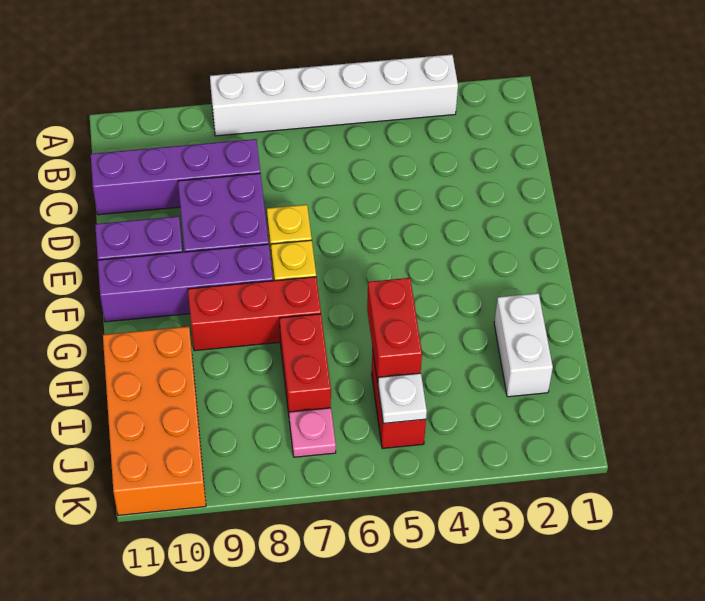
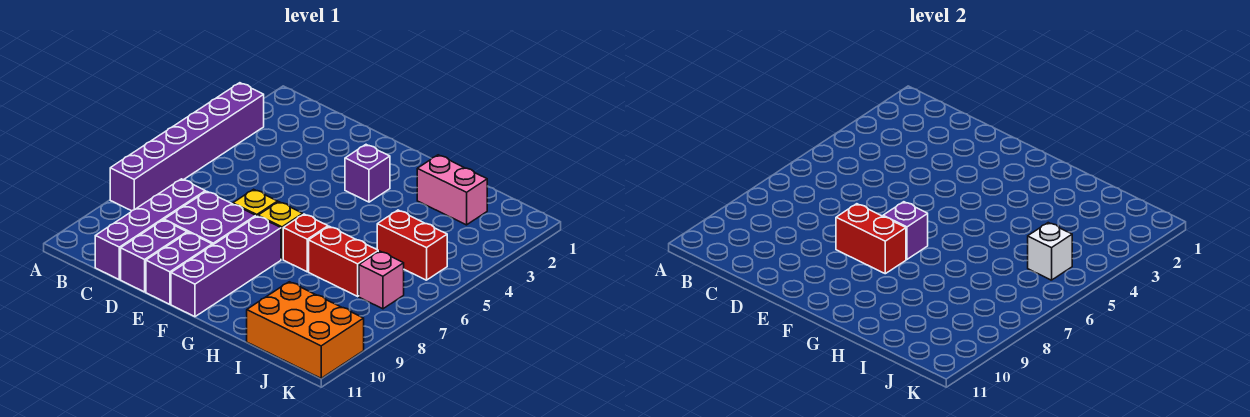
white brick A3:A8 level 1 -> purple brick A3:A8 level 1
none -> purple brick D10:D11 level 1
none -> purple brick F3 level 1
none -> purple brick F7 level 2
red brick G7:G9 level 1 -> red brick G7 level 1
white brick H2:I2 level 1 -> pink brick H2:I2 level 1
red brick H5:I5 level 2 -> red brick E8:F8 level 2
orange brick H10:K11 level 1 -> orange brick I10:K11 level 1
white plate J5 level 2 -> white brick J5 level 2
pink plate J7 level 1 -> pink brick J7 level 1

